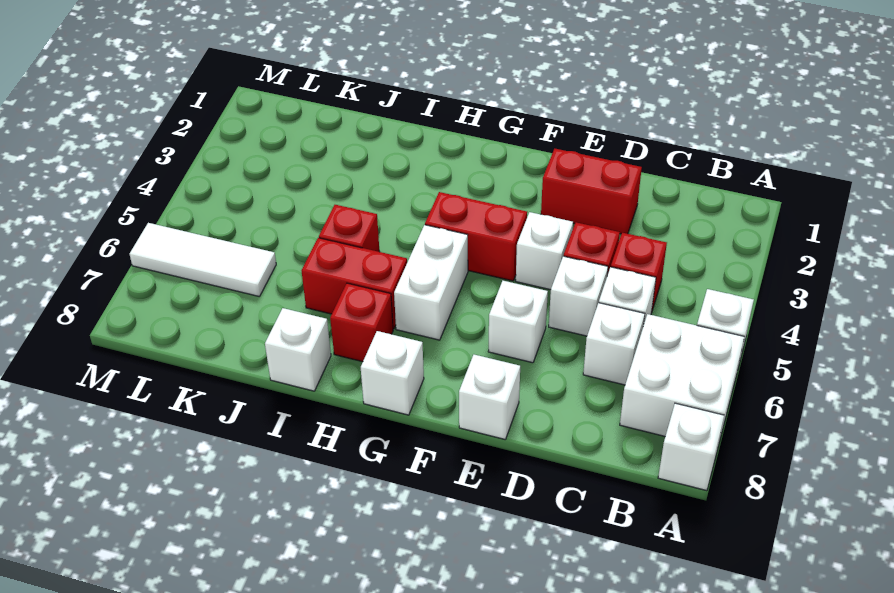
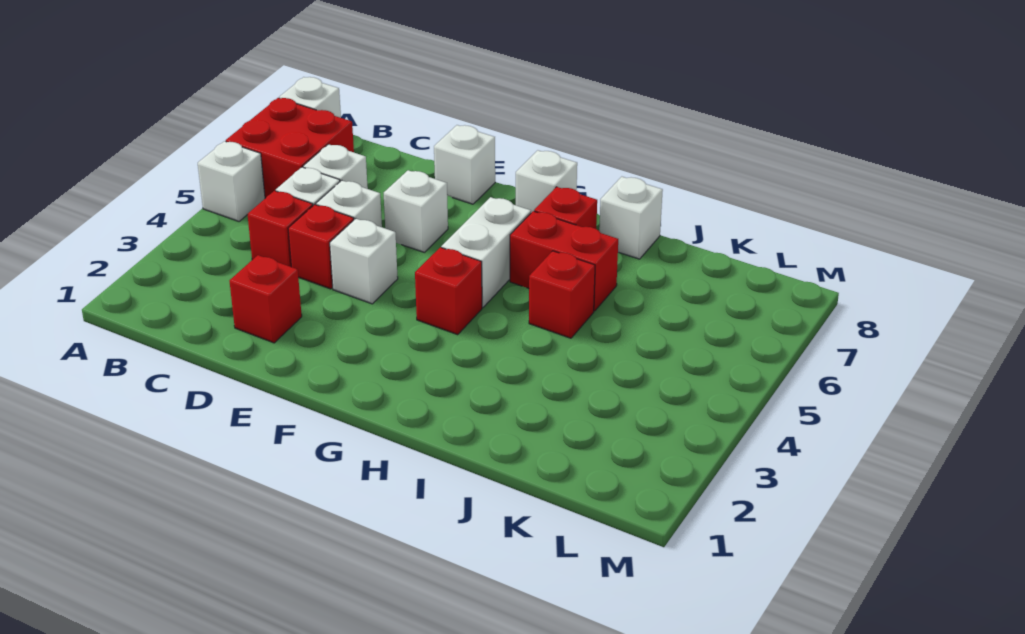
white brick A6:B7 level 1 -> red brick A6:B7 level 1
red brick D2:E2 level 1 -> red brick D2 level 1
red brick F4:G4 level 1 -> red brick G4 level 1
white tile K6:M6 level 1 -> none

